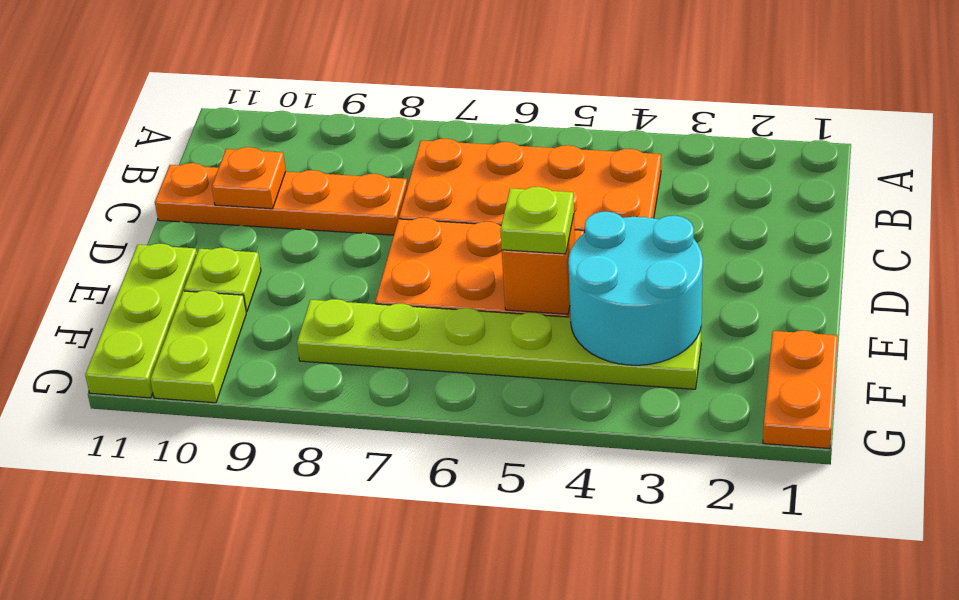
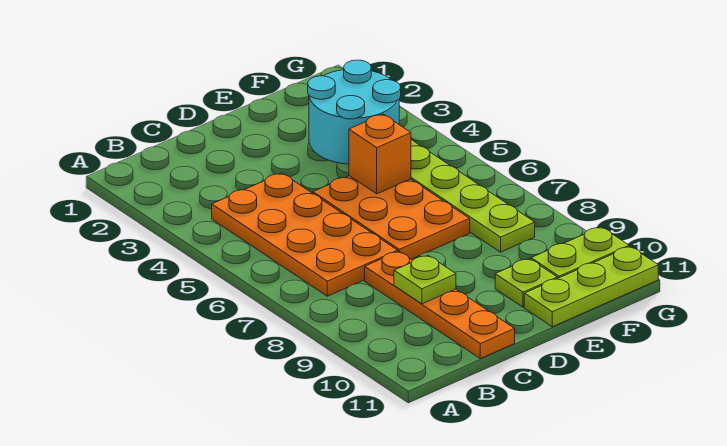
orange plate C10 level 2 -> none
lime plate E5 level 3 -> lime plate C9 level 2
orange plate F1:G1 level 1 -> none

